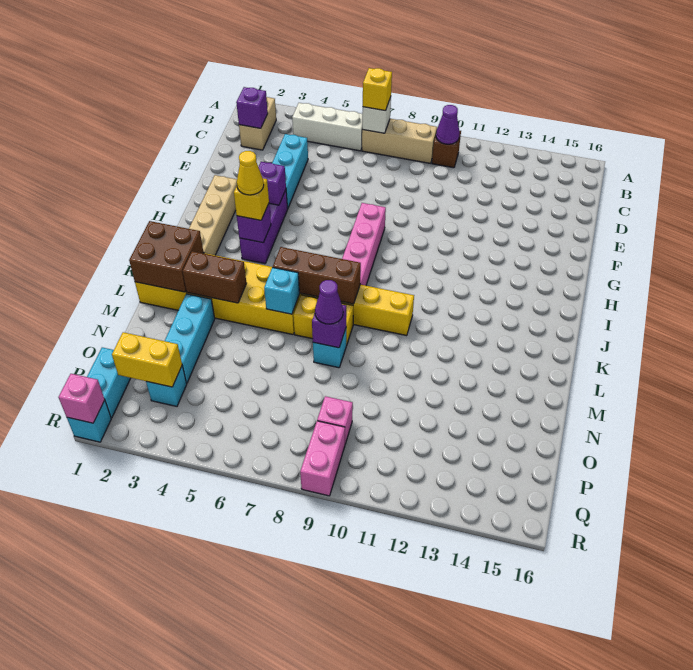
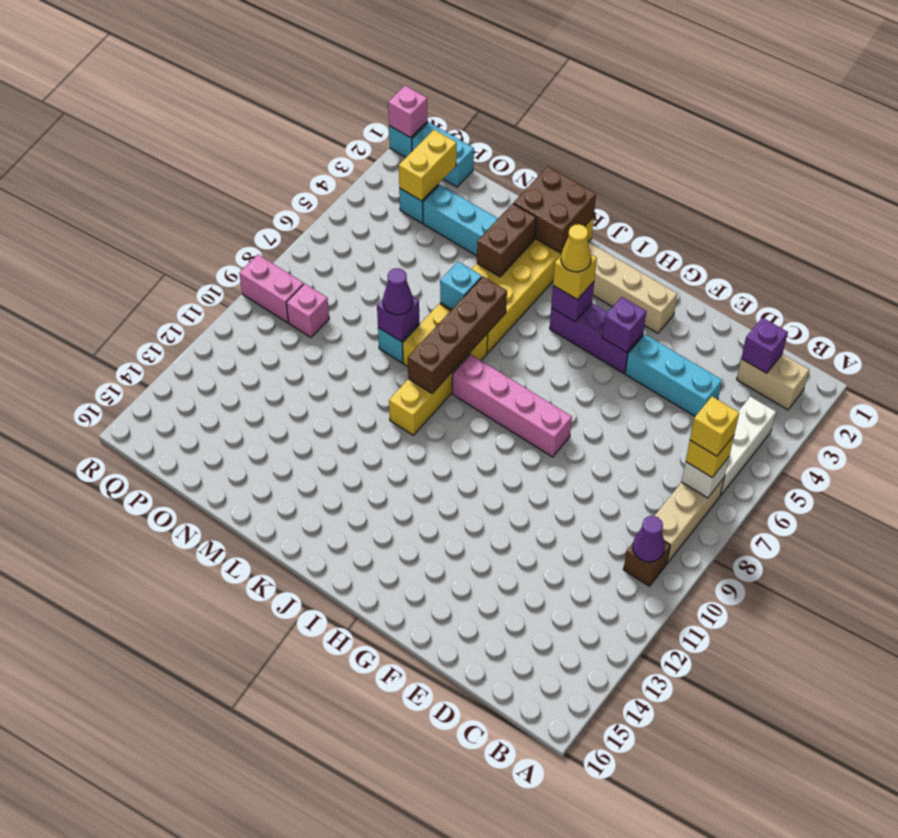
none -> yellow brick B7 level 4
brown brick K6:K8 level 2 -> brown brick K6:K9 level 2

